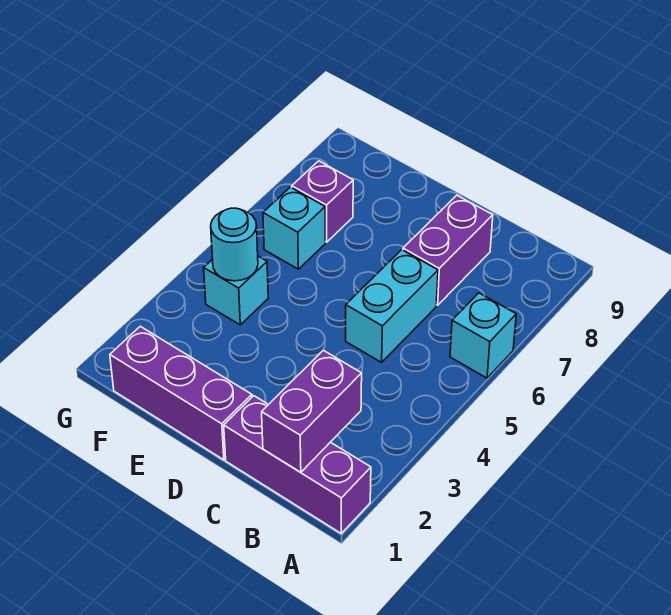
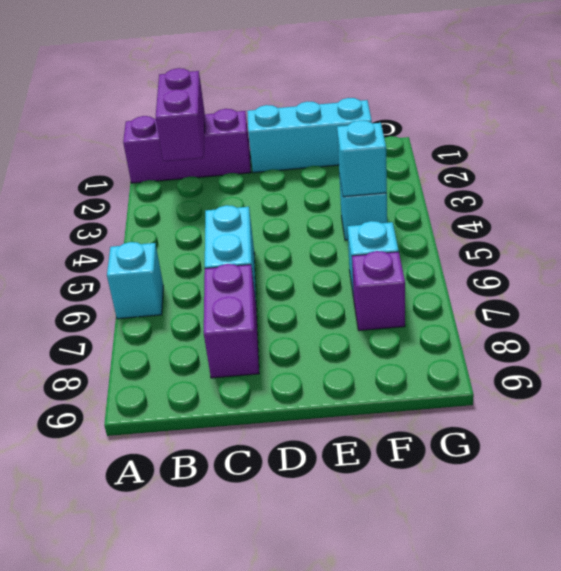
purple brick D1:F1 level 1 -> cyan brick D1:F1 level 1
cyan round brick F4 level 2 -> cyan brick F4 level 2

